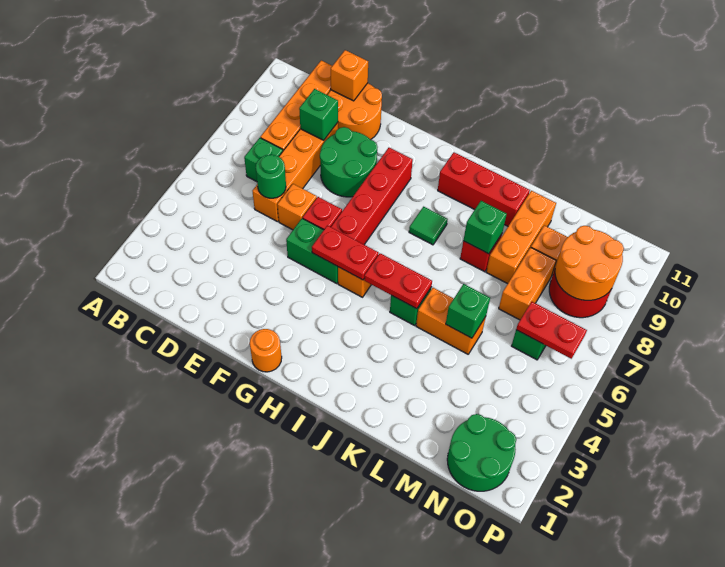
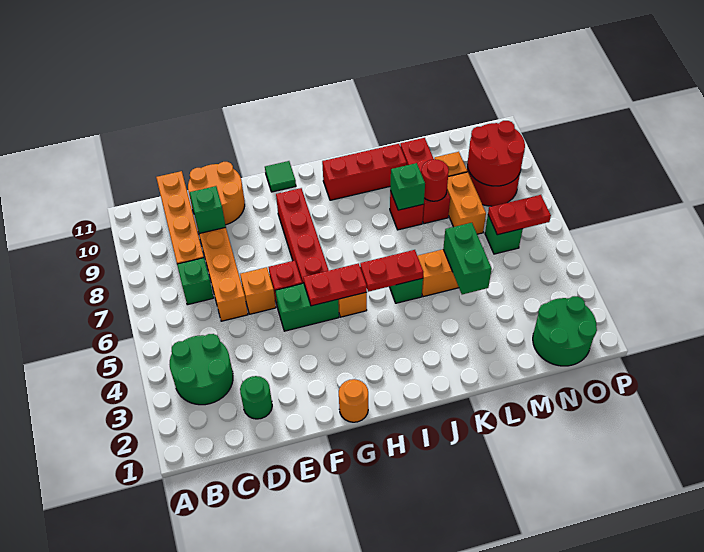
green round brick D6 level 2 -> green round brick D2 level 1
orange brick D11 level 2 -> none
green round brick E8:F9 level 1 -> green round brick B3:C4 level 1
green tile I8 level 1 -> green tile G11 level 1
green brick L5 level 2 -> green brick L4:L5 level 2
orange brick L8:L10 level 1 -> red brick L8:L10 level 1
none -> red round brick L8 level 2
orange round brick N8:O9 level 2 -> red round brick N8:O9 level 2

